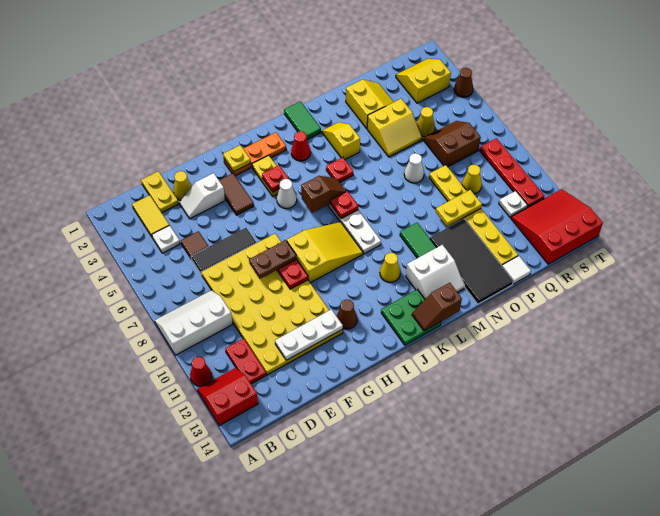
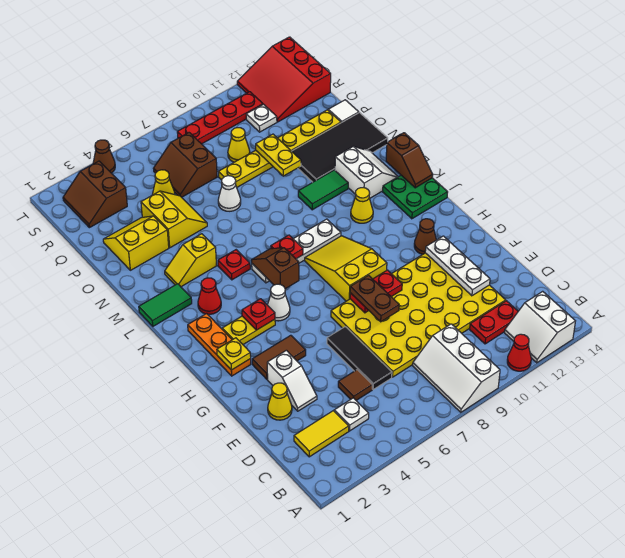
red slope A12:B13 level 1 top 13 -> white slope A12:B13 level 1 top 13
yellow plate D1:D2 level 1 -> none
yellow slope R2:S3 level 1 top 3 -> brown slope R2:S3 level 1 top 3

